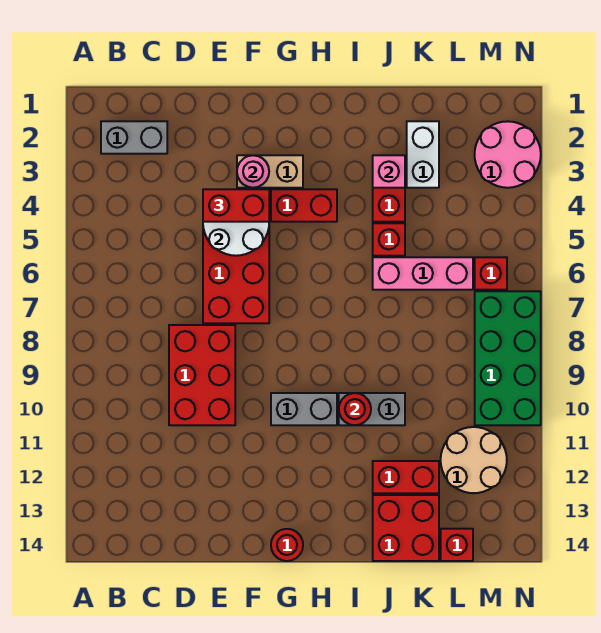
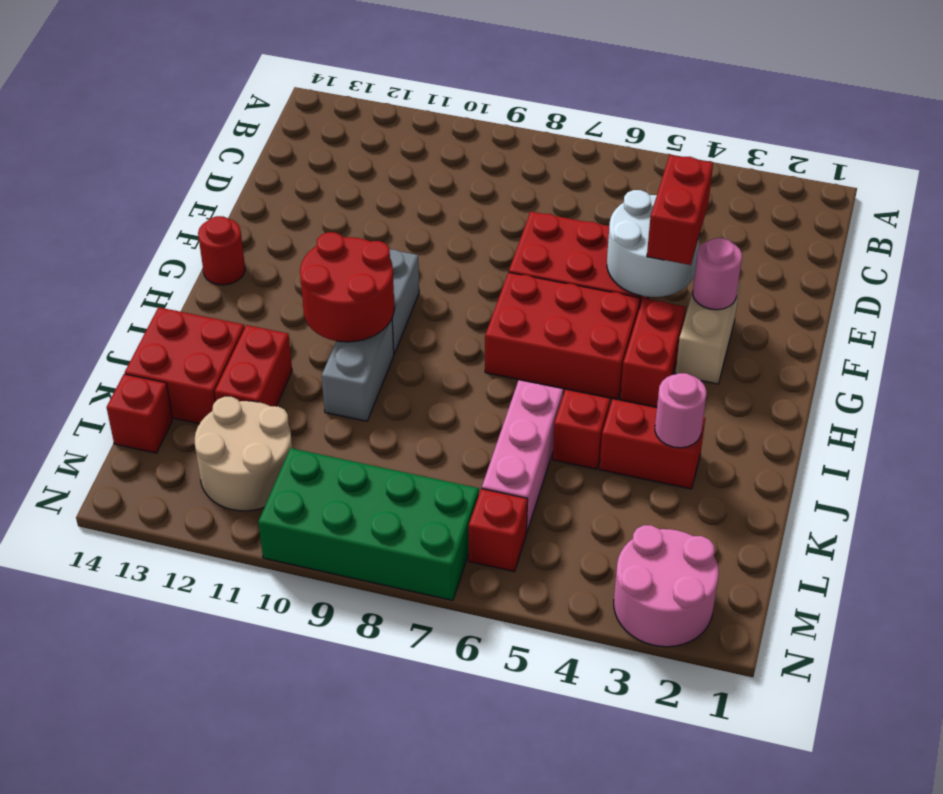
grey brick B2:C2 level 1 -> none
red brick D8:E10 level 1 -> red brick G5:H7 level 1
red round brick I10 level 2 -> red round brick H10:I11 level 2
pink brick J3 level 2 -> pink round brick J3 level 2
white brick K2:K3 level 1 -> none

